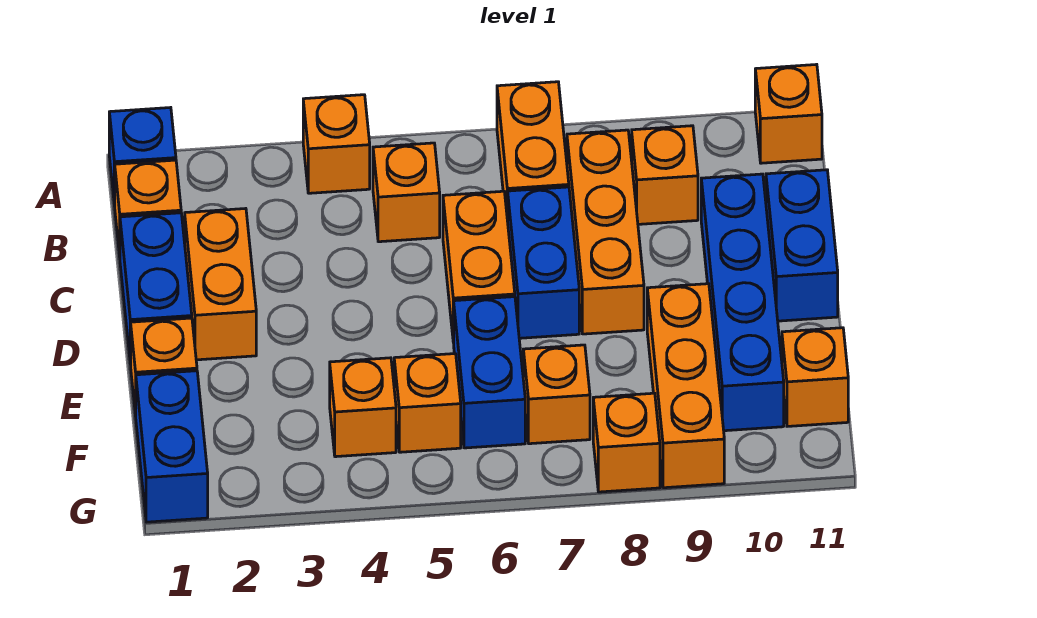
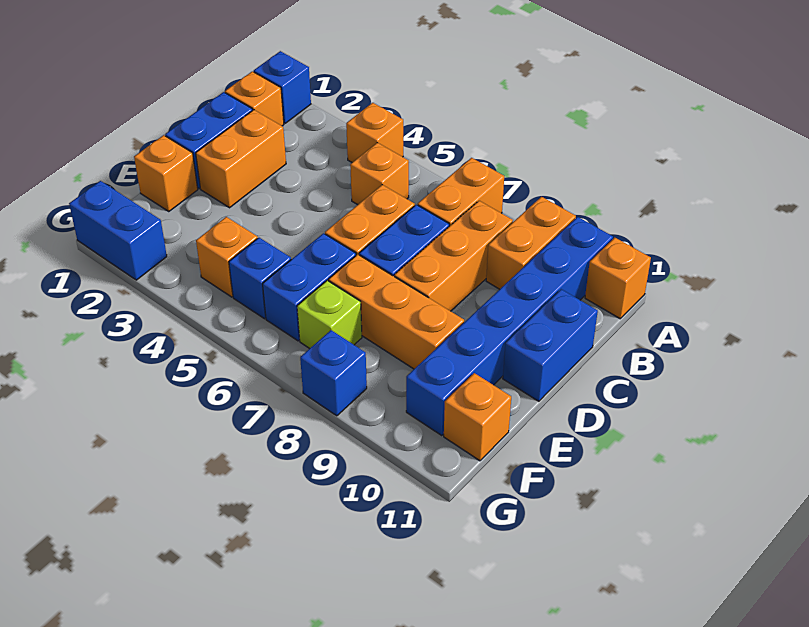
orange brick B9 level 1 -> orange brick A9:B9 level 1
blue brick C10:F10 level 1 -> blue brick A10:F10 level 1
orange brick E9:G9 level 1 -> orange brick E7:E9 level 1
blue brick F1:G1 level 1 -> blue brick G1:G2 level 1
orange brick F5 level 1 -> blue brick F5 level 1
orange brick F7 level 1 -> lime brick F7 level 1
orange brick G8 level 1 -> blue brick G8 level 1

